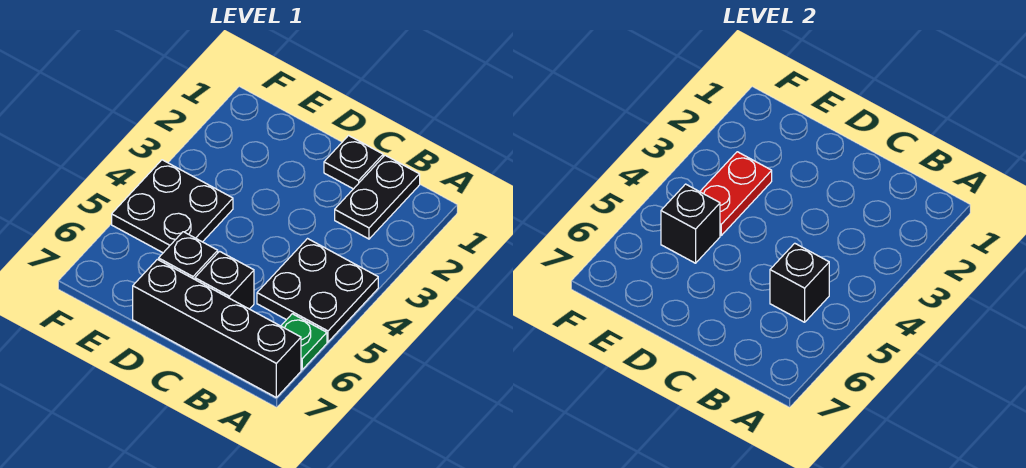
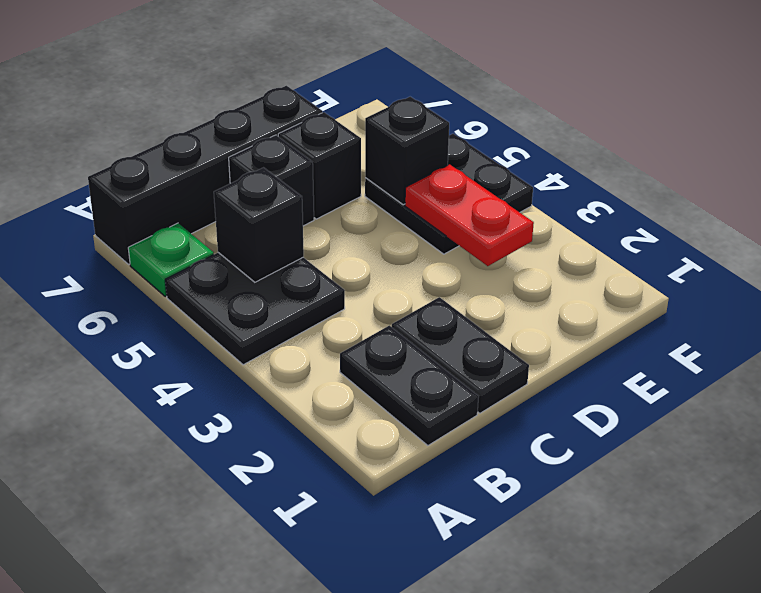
black plate C1 level 1 -> black plate C1:C2 level 1

